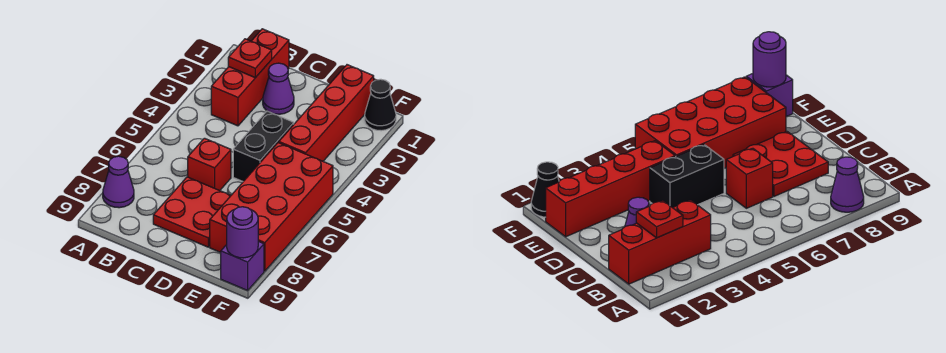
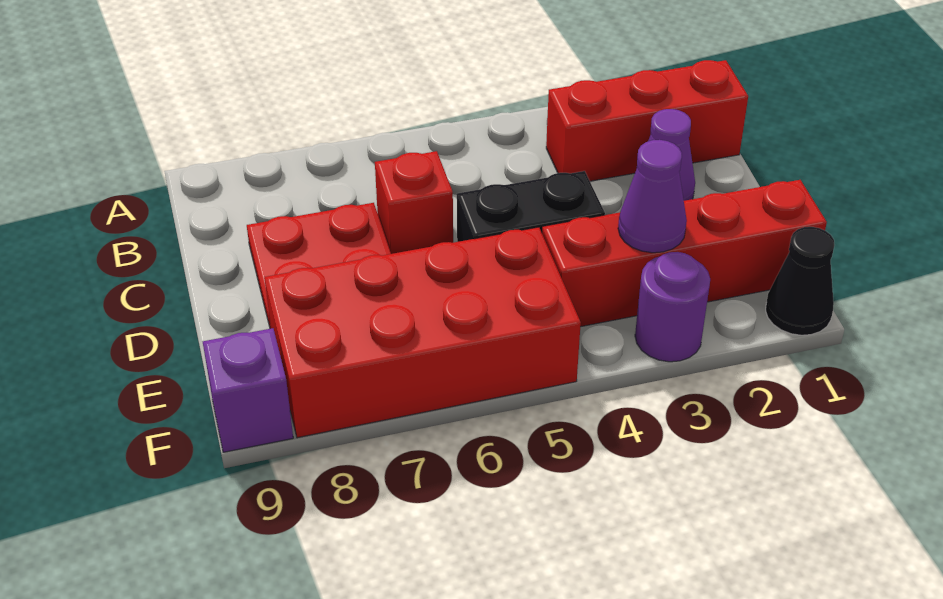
purple cone A8 level 1 -> purple cone E3 level 2
red plate B2 level 2 -> none
purple round brick F9 level 2 -> purple round brick F3 level 1

